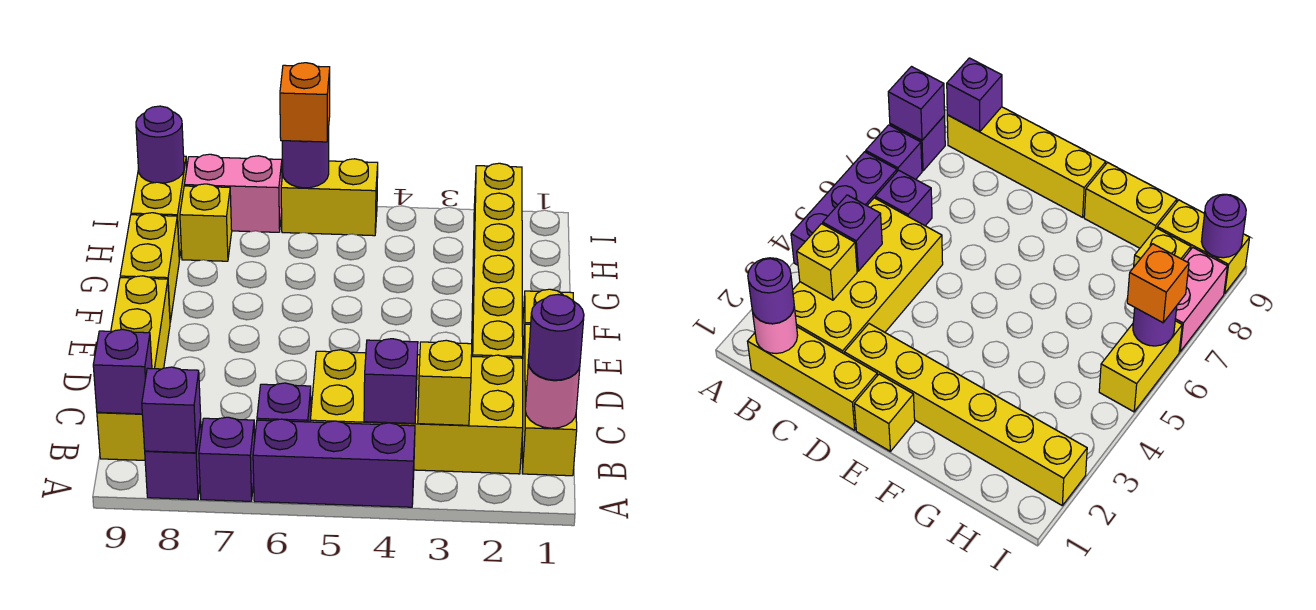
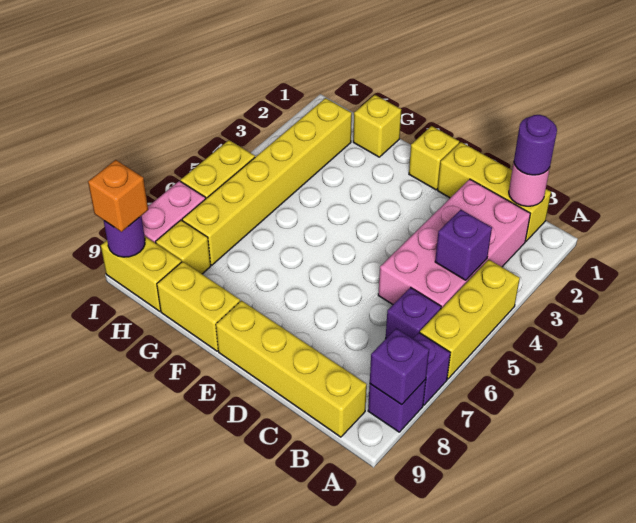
purple brick A4:A6 level 1 -> yellow brick A4:A6 level 1
yellow brick B2:C5 level 1 -> pink brick B2:C5 level 1
yellow brick B3 level 2 -> yellow brick G1 level 1
purple brick B9 level 2 -> none
yellow brick D2:I2 level 1 -> yellow brick H2:H7 level 1
purple round brick I6 level 2 -> none
orange brick I6 level 3 -> orange brick I9 level 3

